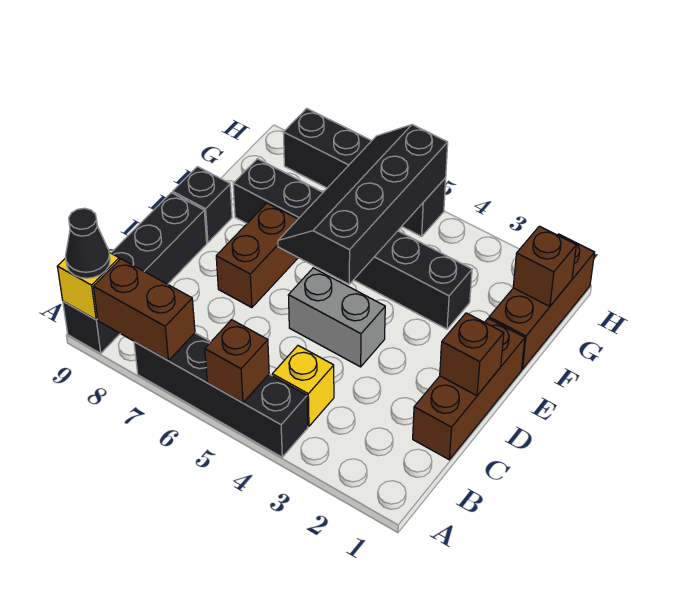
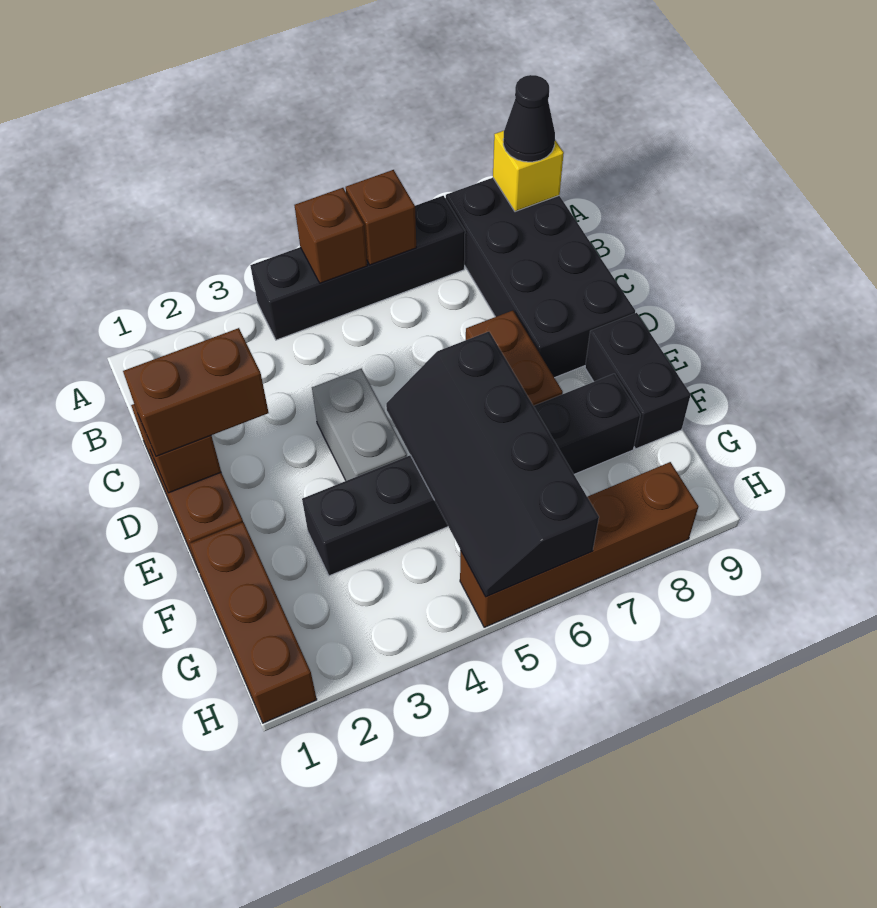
brown brick A7:A8 level 2 -> brown brick D1:D2 level 3
black brick A9:D9 level 1 -> black brick A8:D9 level 1
yellow brick B4 level 1 -> none
grey brick D4:D5 level 1 -> grey brick D4:E4 level 1
black slope E5:H6 level 2 top 5 -> black slope E5:H6 level 2 top 6
black brick E9 level 1 -> black brick E9:F9 level 1
brown brick G1 level 2 -> brown brick A6 level 2
black brick H5:H8 level 1 -> brown brick H5:H8 level 1

